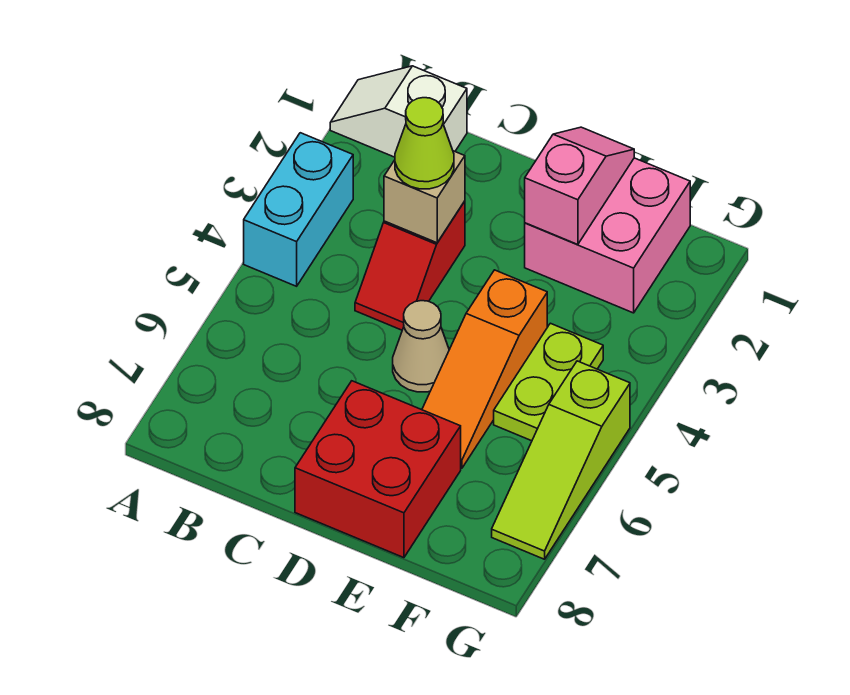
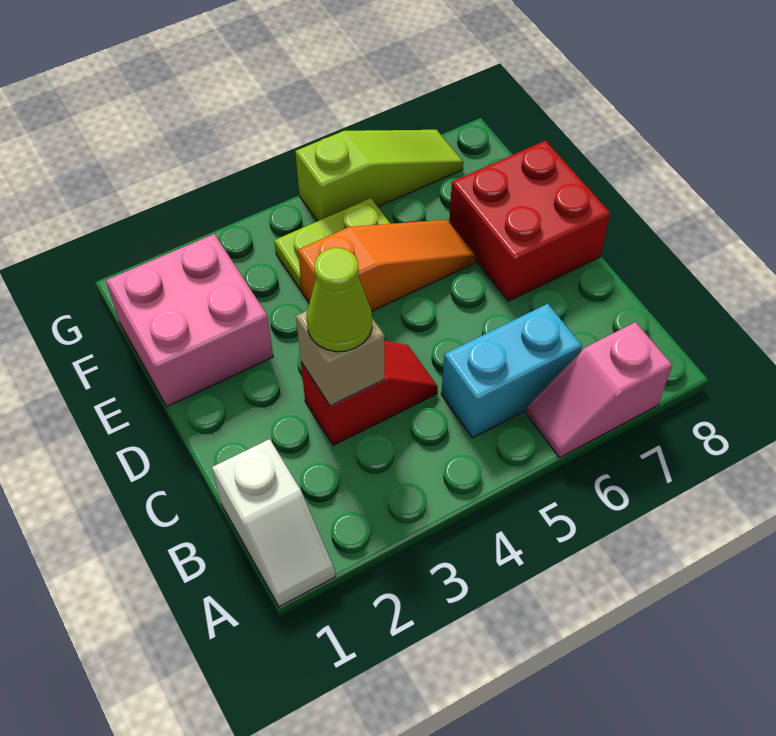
cyan brick A3:A4 level 1 -> cyan brick B5:B6 level 1
tan cone D5 level 1 -> none
pink slope E1:E2 level 2 top 2 -> pink slope A6:A7 level 1 top 7

